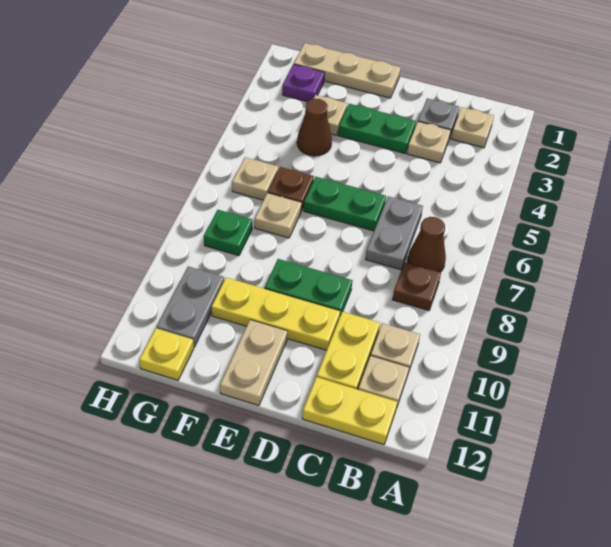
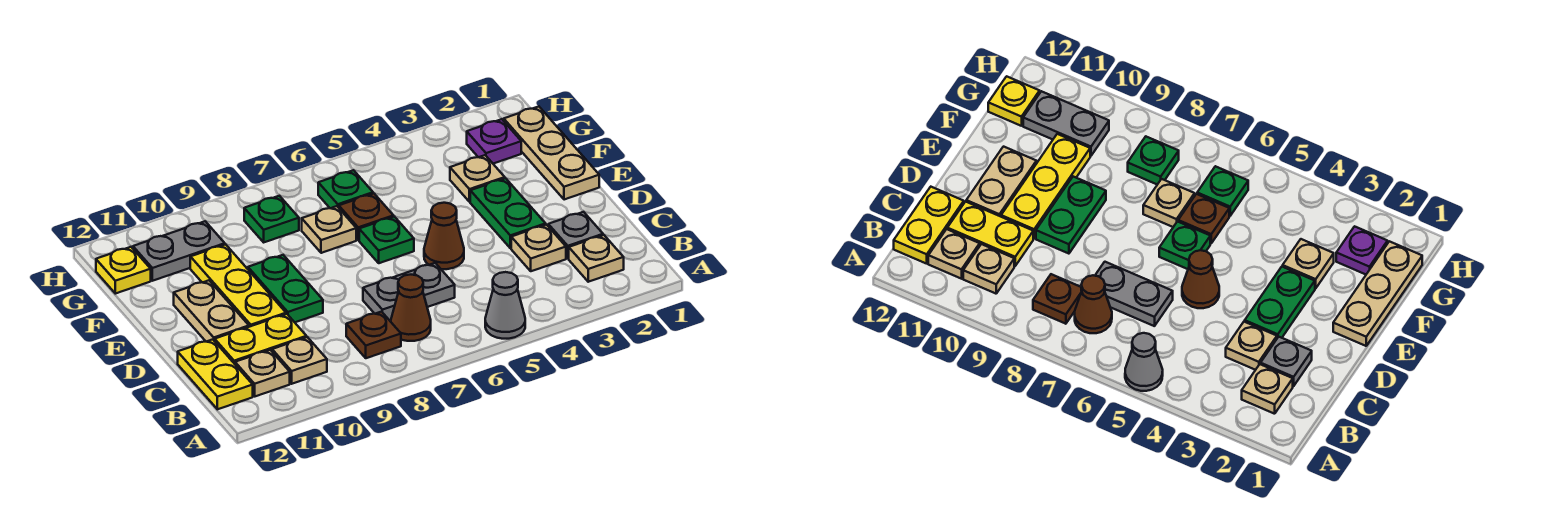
none -> grey cone A5 level 1
green plate D6:E6 level 1 -> green plate E6 level 1
tan plate E11:E12 level 1 -> tan plate D11:E11 level 1
brown cone F4 level 1 -> brown cone D5 level 1
tan plate G6 level 1 -> green plate G6 level 1

